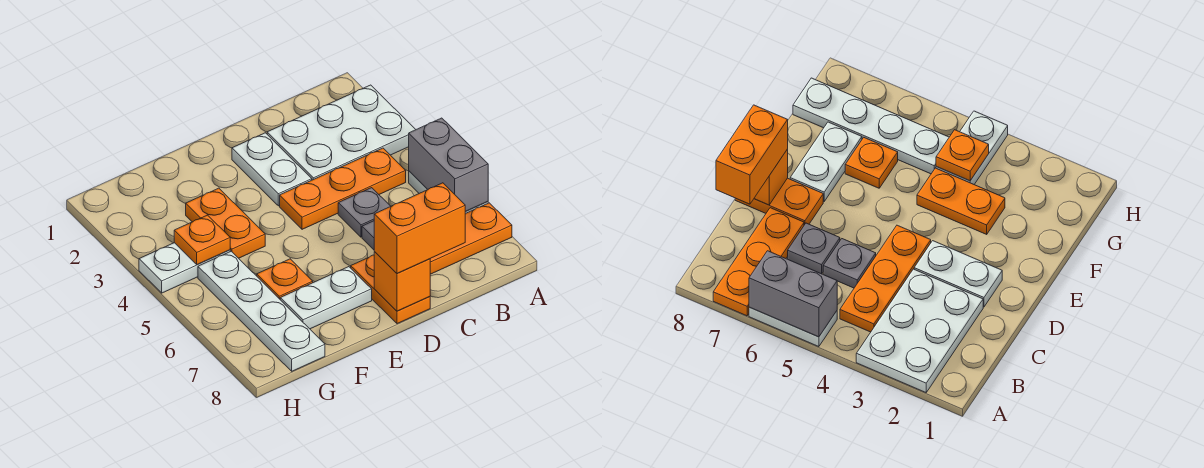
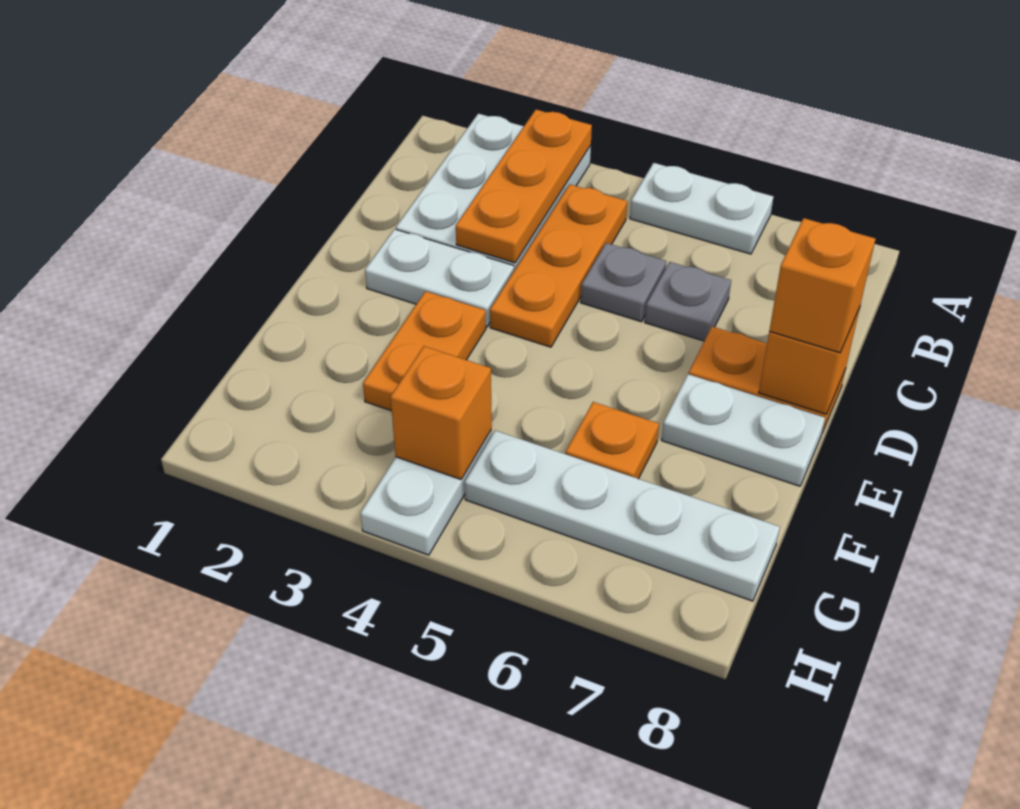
grey brick A5:A6 level 2 -> none
orange plate A7:C7 level 1 -> orange plate A3:C3 level 2
orange brick C8:D8 level 3 -> orange brick D8 level 3
white plate E7:F7 level 1 -> white plate E7:E8 level 1
orange plate F3:F4 level 1 -> orange plate E3:F3 level 1
orange plate G4 level 2 -> orange brick G4 level 2

